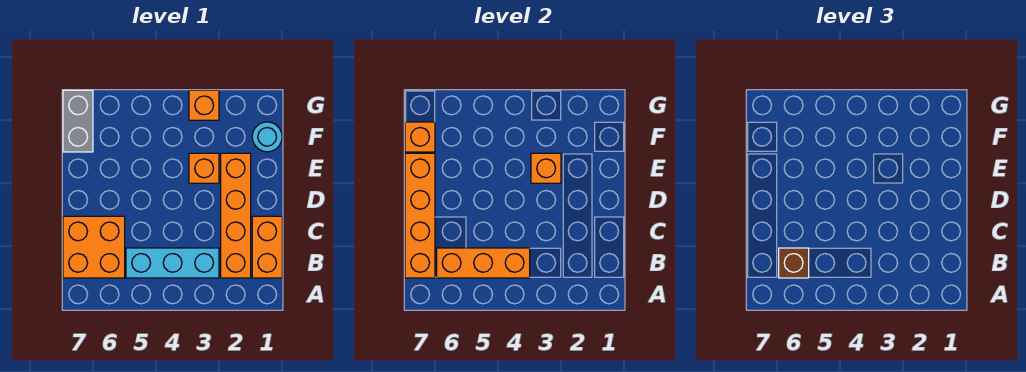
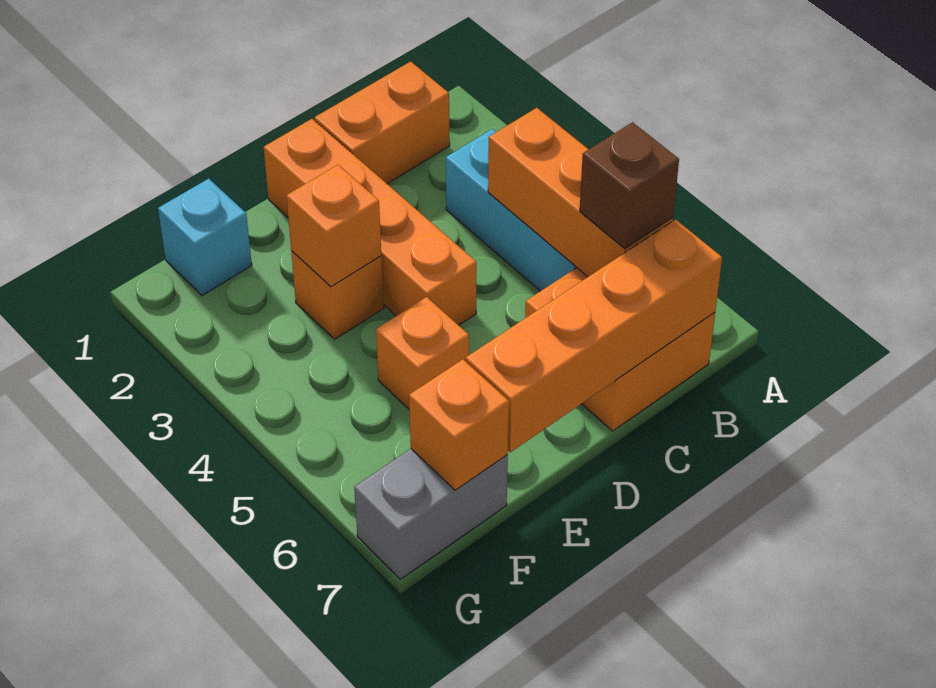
orange brick B2:E2 level 1 -> orange brick D1:D4 level 1
cyan round brick F1 level 1 -> cyan brick F1 level 1
orange brick G3 level 1 -> orange brick E5 level 1

